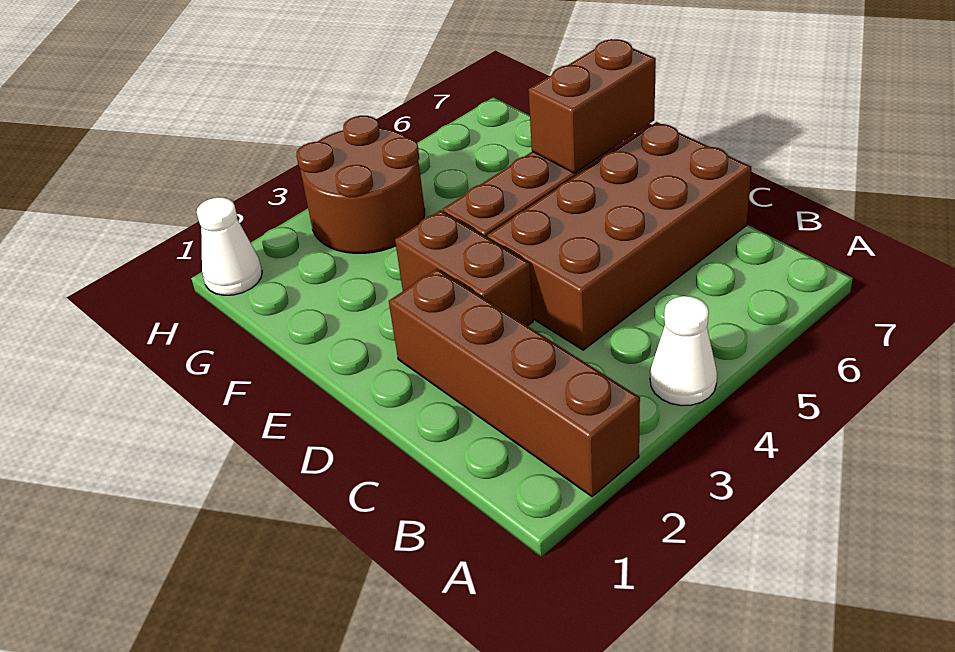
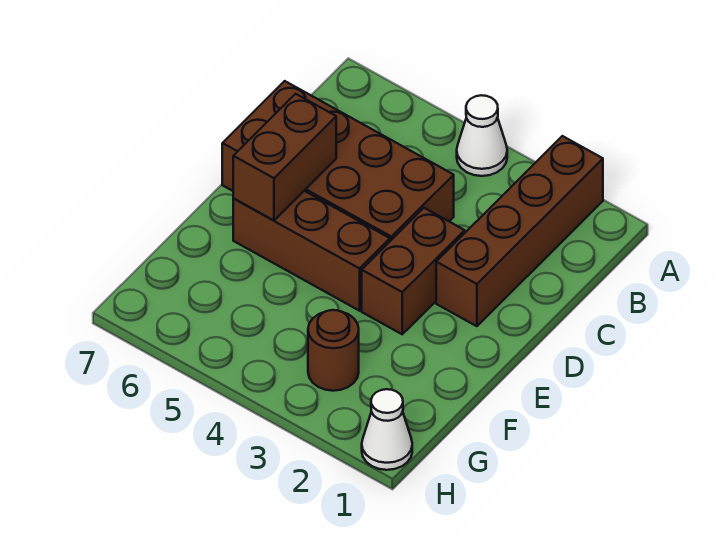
brown brick E6:E7 level 2 -> brown brick D6:E6 level 2
brown round brick G3:H4 level 1 -> brown round brick G3 level 1

